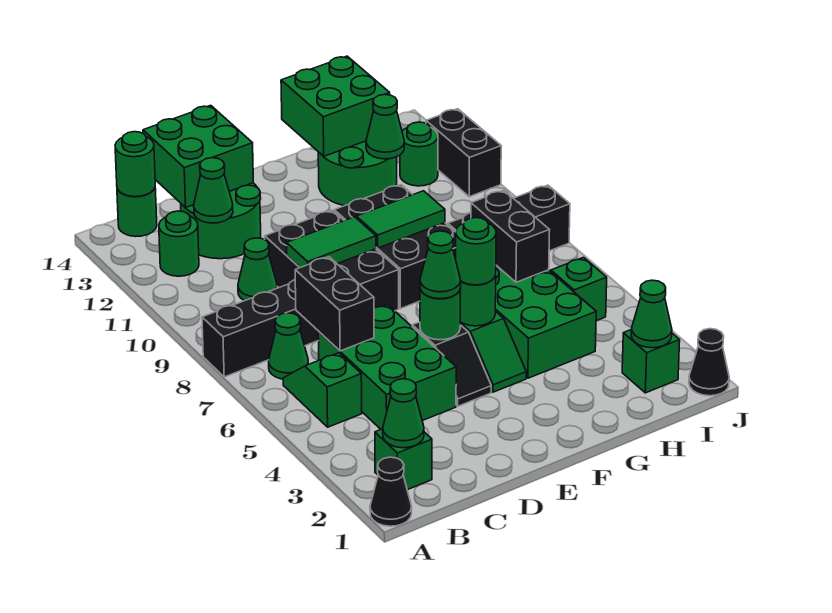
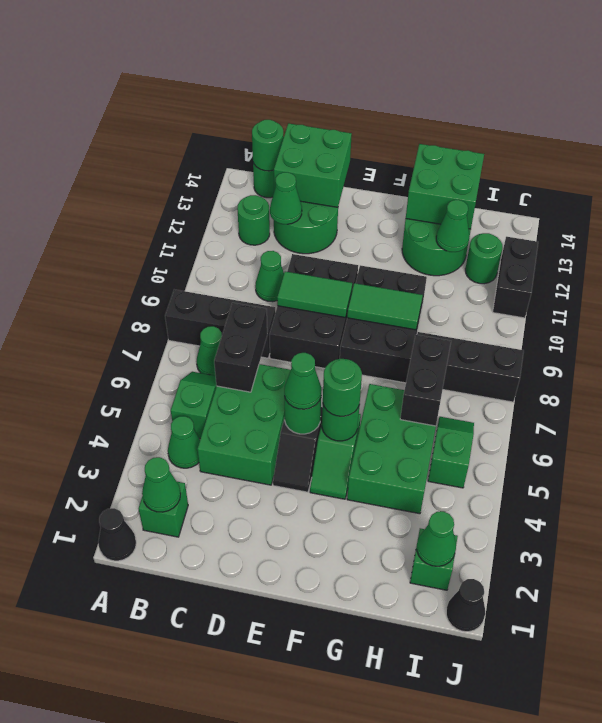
none -> green cone B4 level 1

